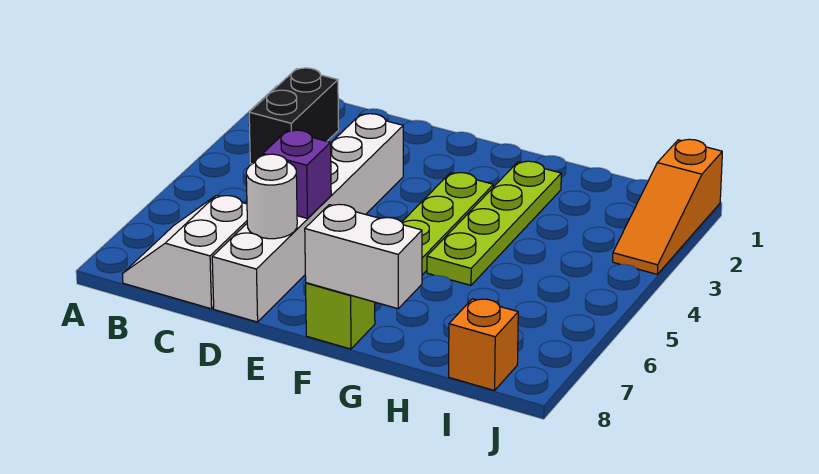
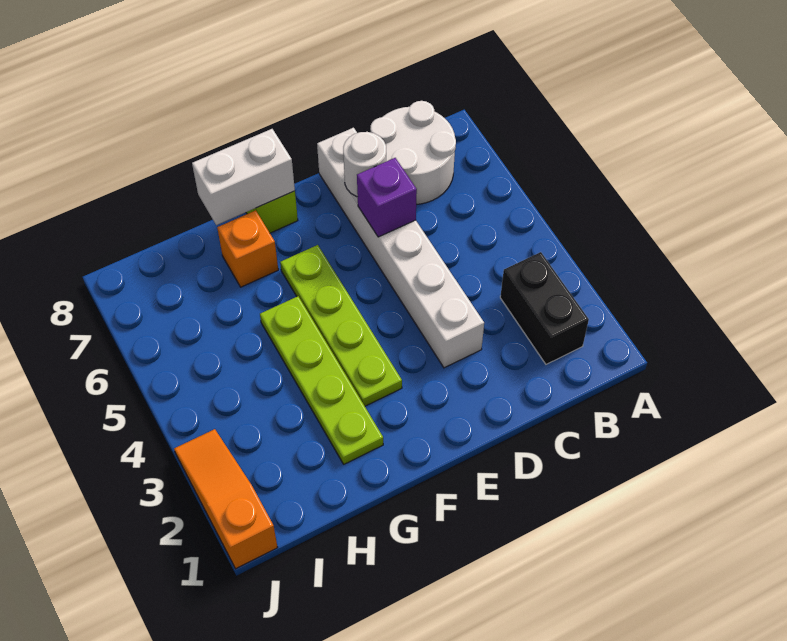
white slope B7:C8 level 1 top C -> white round brick B7:C8 level 1
orange brick I8 level 1 -> orange brick G7 level 1

